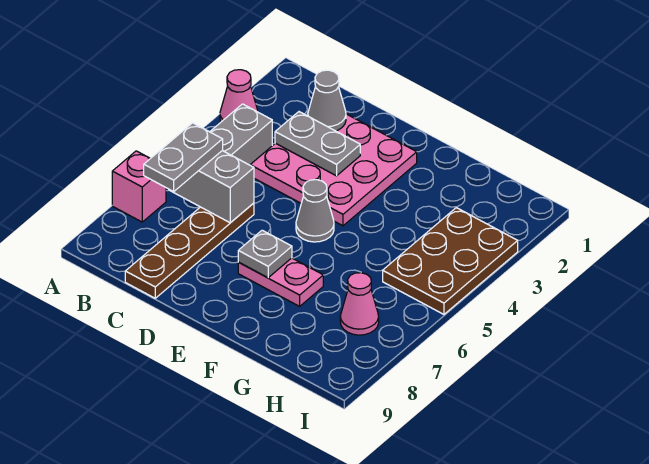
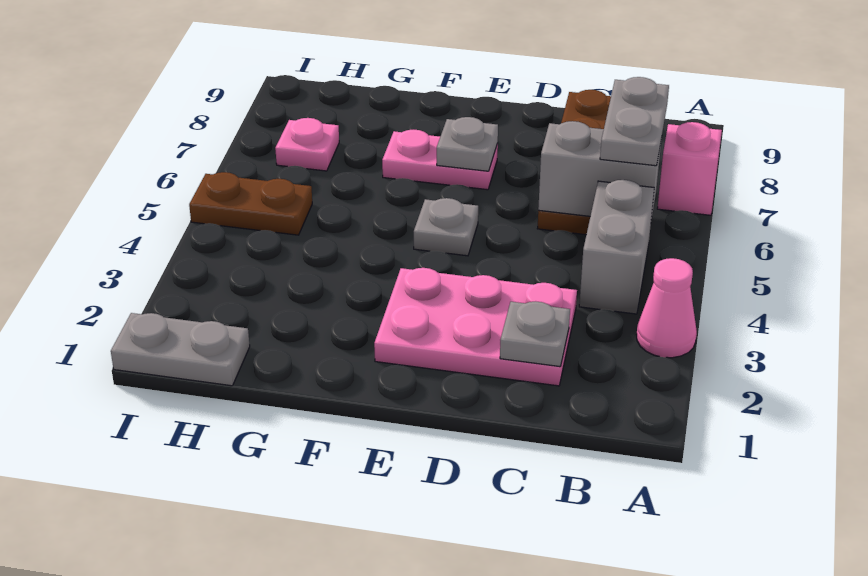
pink plate C2:E4 level 1 -> pink plate C2:E3 level 1
grey cone C2 level 2 -> grey plate C2 level 2
grey plate C3:D3 level 2 -> grey plate H1:I1 level 1
grey cone E5 level 1 -> grey plate E5 level 1
brown plate H3:I5 level 1 -> brown plate H5:I5 level 1
pink cone H7 level 1 -> pink plate H7 level 1

